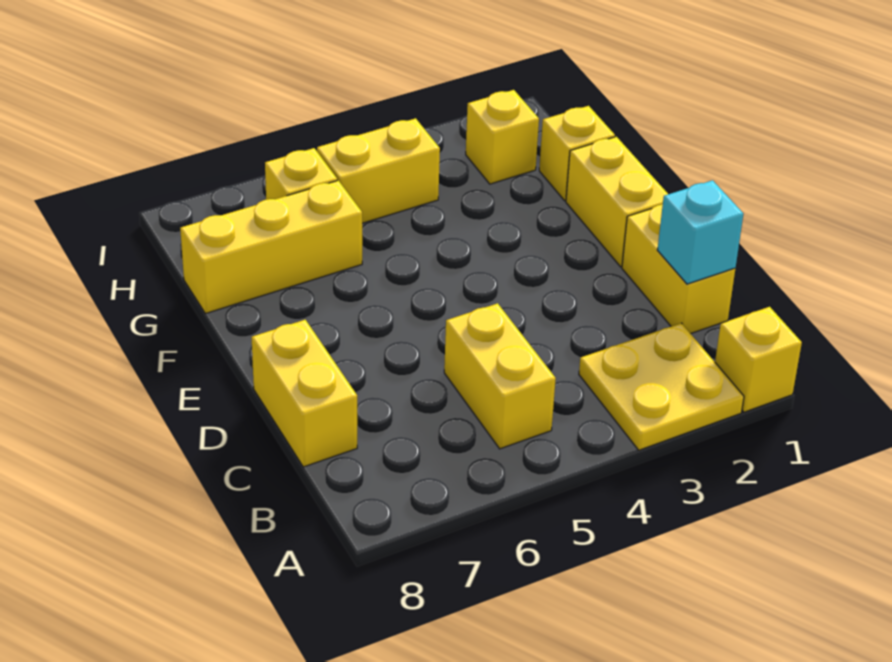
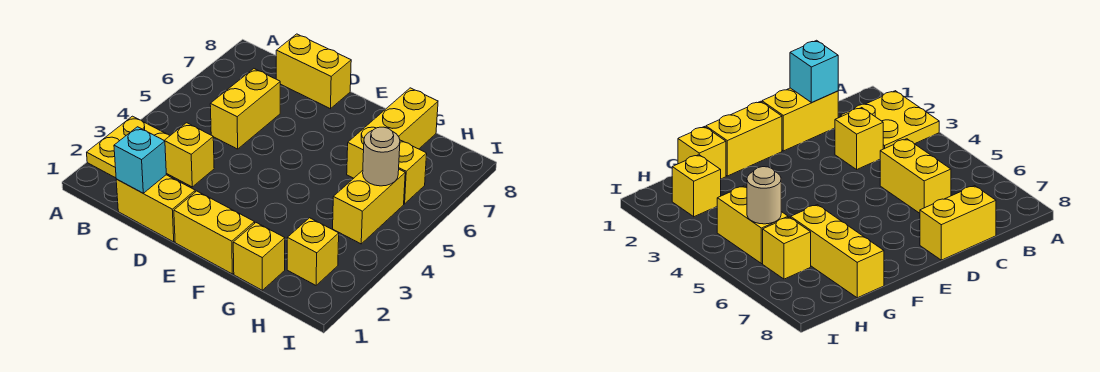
yellow brick A1 level 1 -> yellow brick C3 level 1
yellow brick B5:C5 level 1 -> yellow brick C5:C6 level 1
none -> tan round brick H5 level 2

